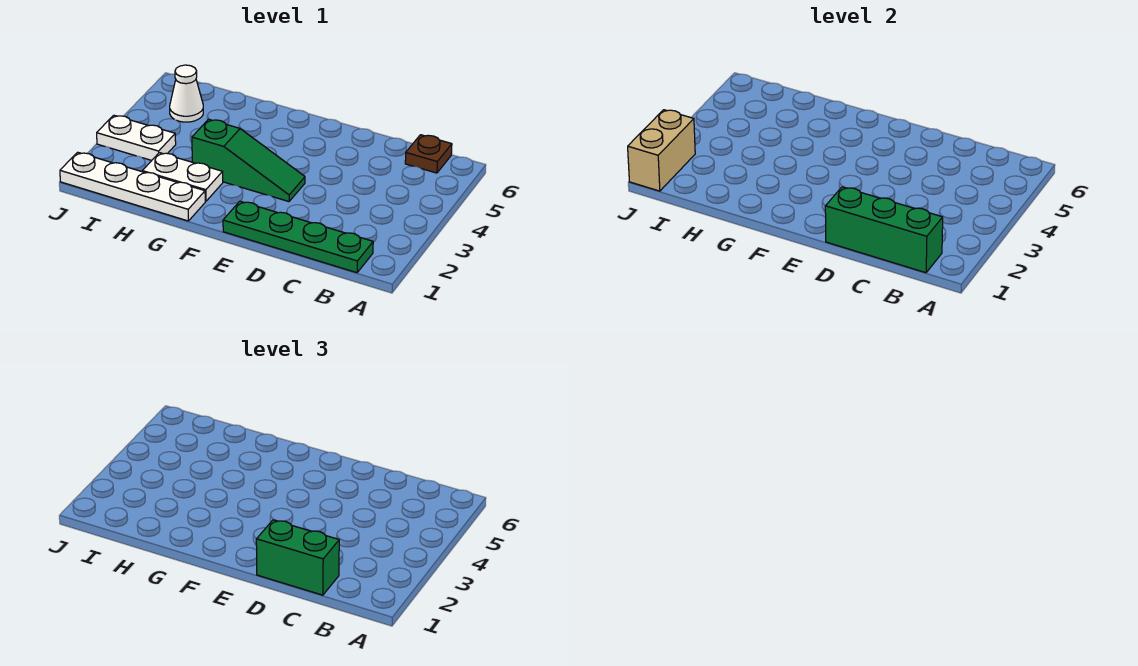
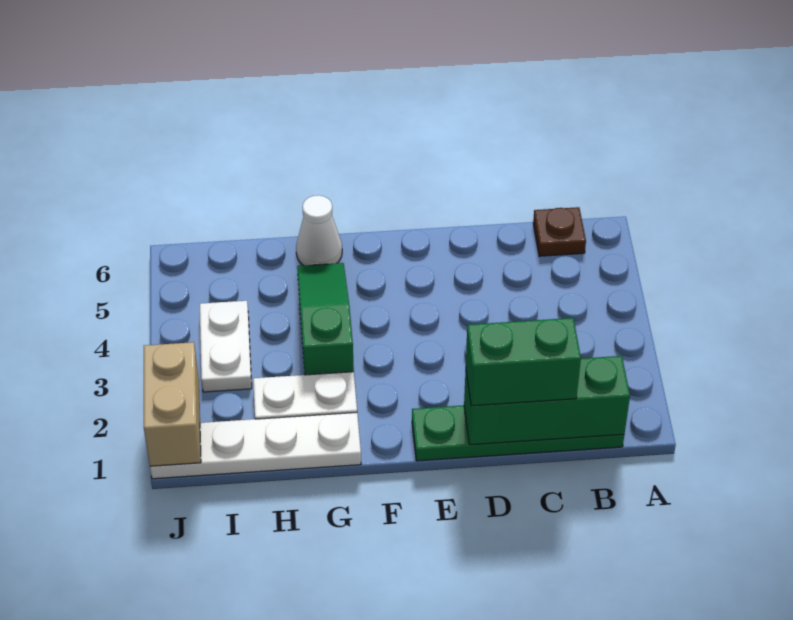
green slope E3:G3 level 1 top G -> green slope G3:G5 level 1 top 3
white plate I3:J3 level 1 -> white plate I3:I4 level 1
white cone I5 level 1 -> white cone G6 level 1

